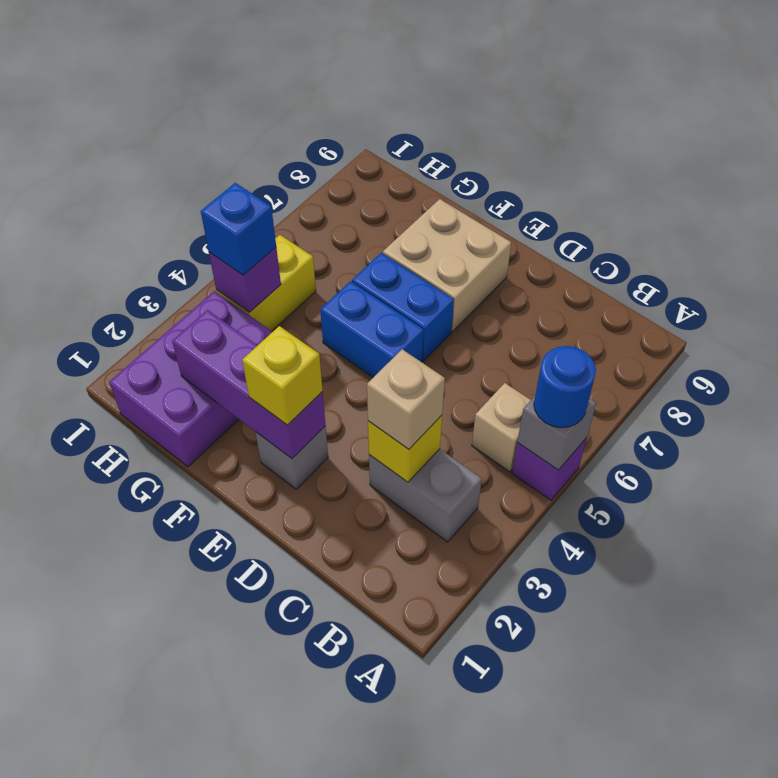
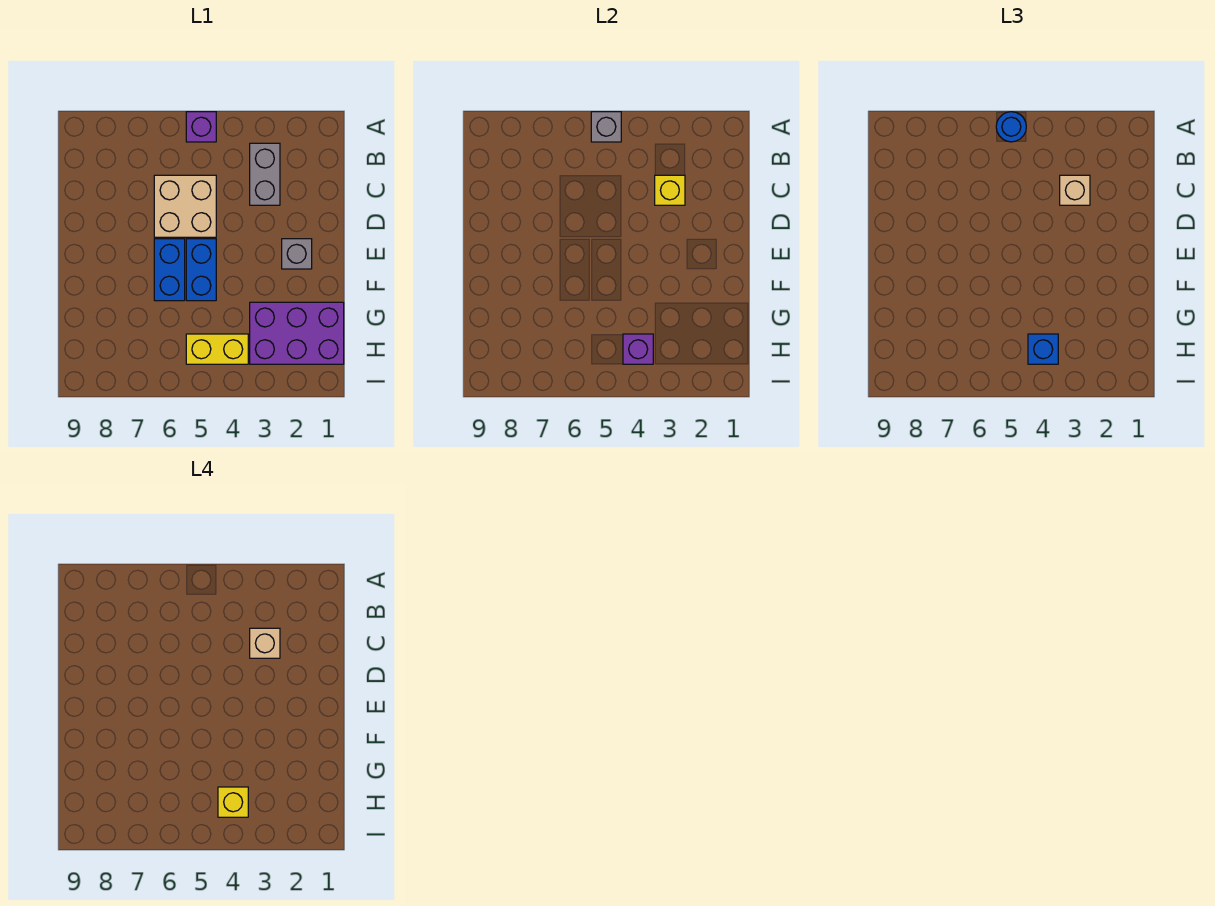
tan brick B5 level 1 -> tan brick C3 level 4
purple brick E2:G2 level 2 -> none
yellow brick E2 level 3 -> yellow brick H4 level 4
tan brick E7:F8 level 1 -> tan brick C5:D6 level 1

